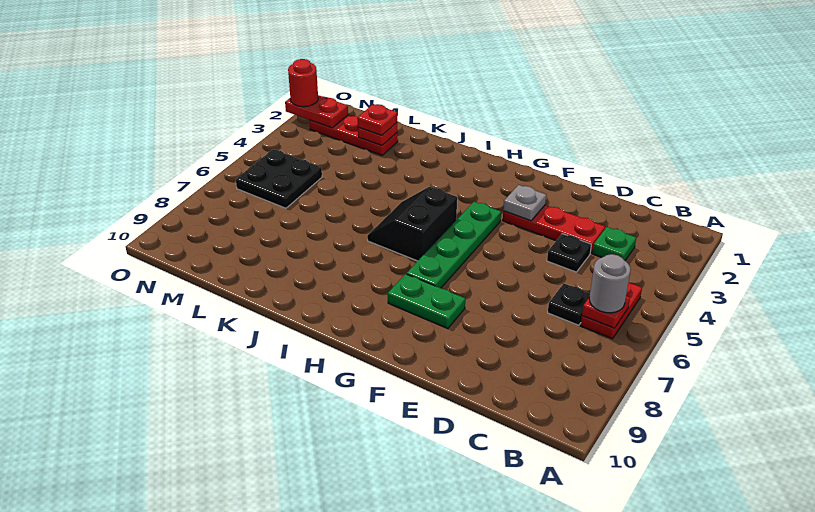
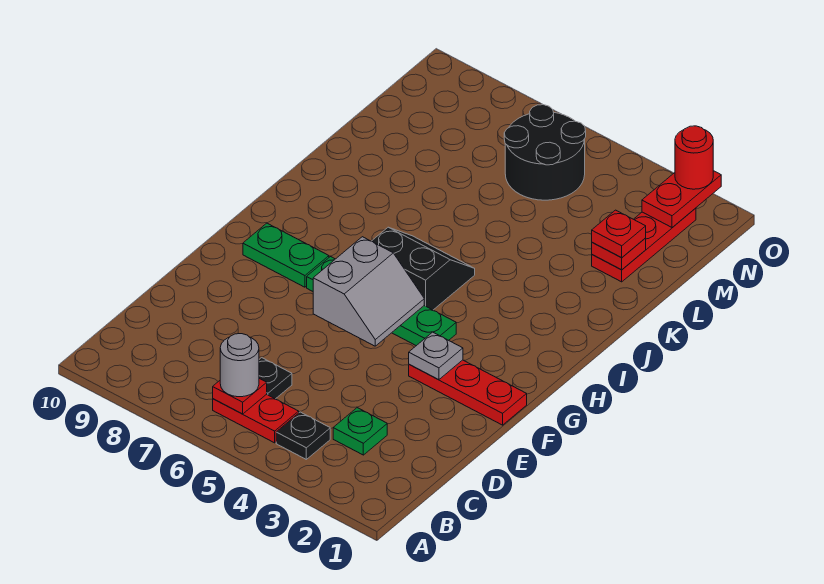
red plate D3:F3 level 1 -> red plate F1:F3 level 1
black plate D4 level 1 -> black plate B4 level 1
none -> grey slope F5:G6 level 2 top 6
green plate F8:G8 level 1 -> green plate G8:G9 level 1
black plate M5:N6 level 1 -> black round brick M5:N6 level 1

